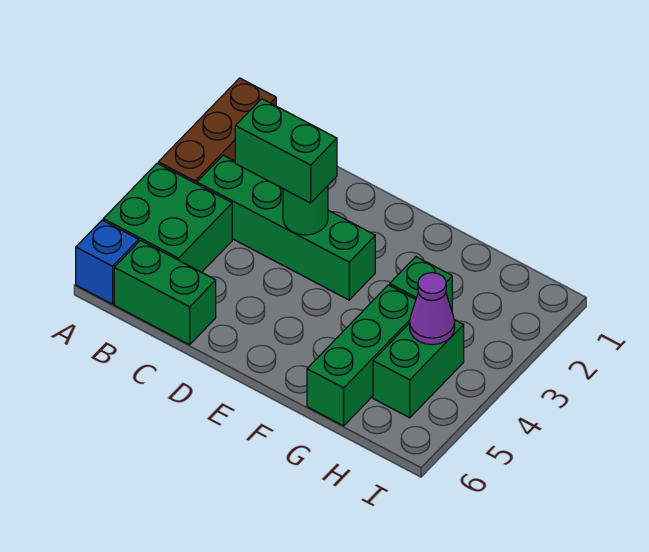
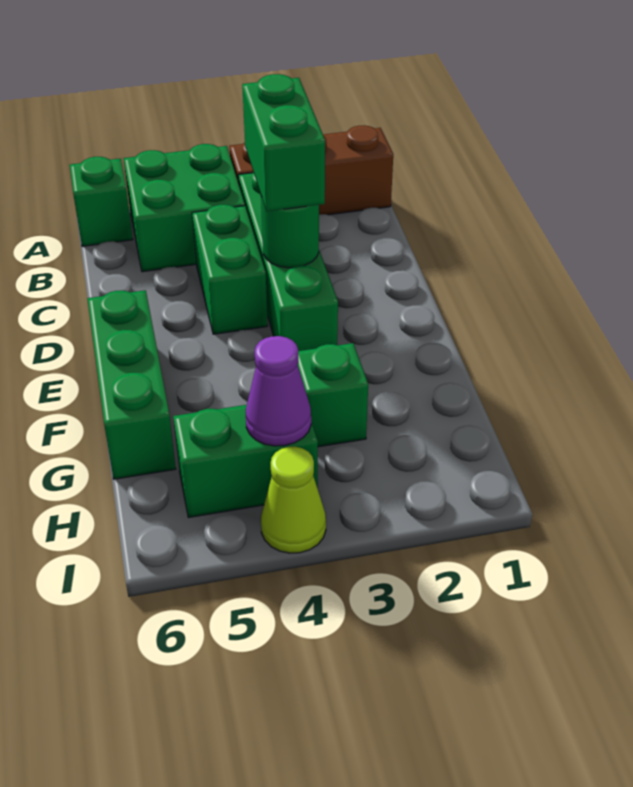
blue brick A6 level 1 -> green brick A6 level 1
green brick B6:C6 level 1 -> green brick C4:D4 level 1
green brick G4:G6 level 1 -> green brick E6:G6 level 1
none -> lime cone I4 level 1

